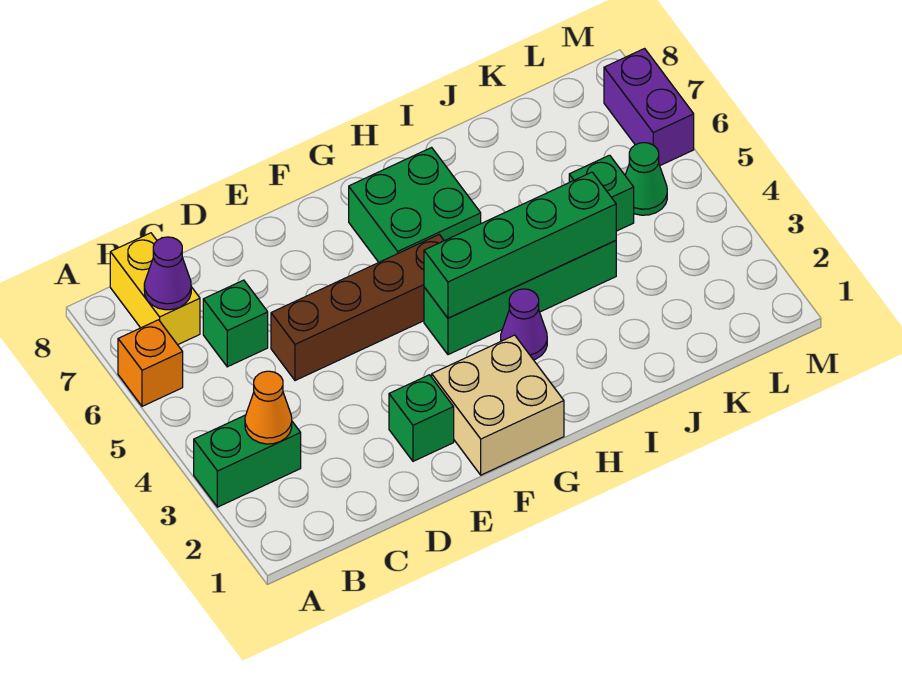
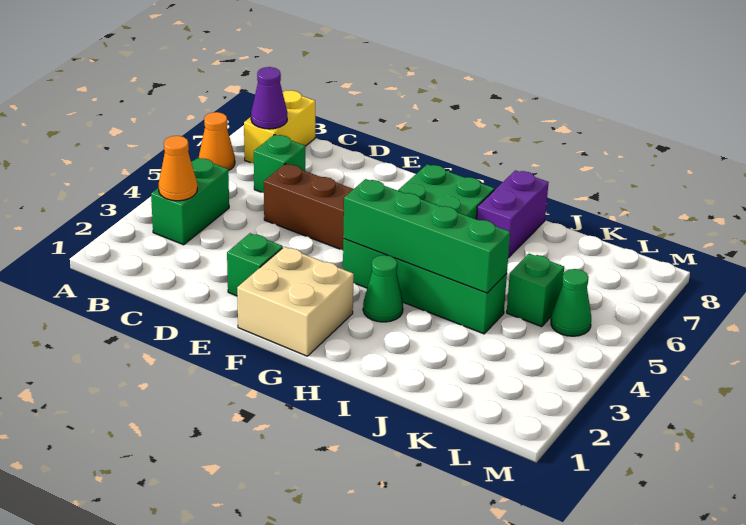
green brick A3:B3 level 1 -> green brick B3:B4 level 1
orange brick A6 level 1 -> orange cone A6 level 1
purple cone H3 level 1 -> green cone H3 level 1
purple brick M6:M7 level 1 -> purple brick I7:I8 level 1

